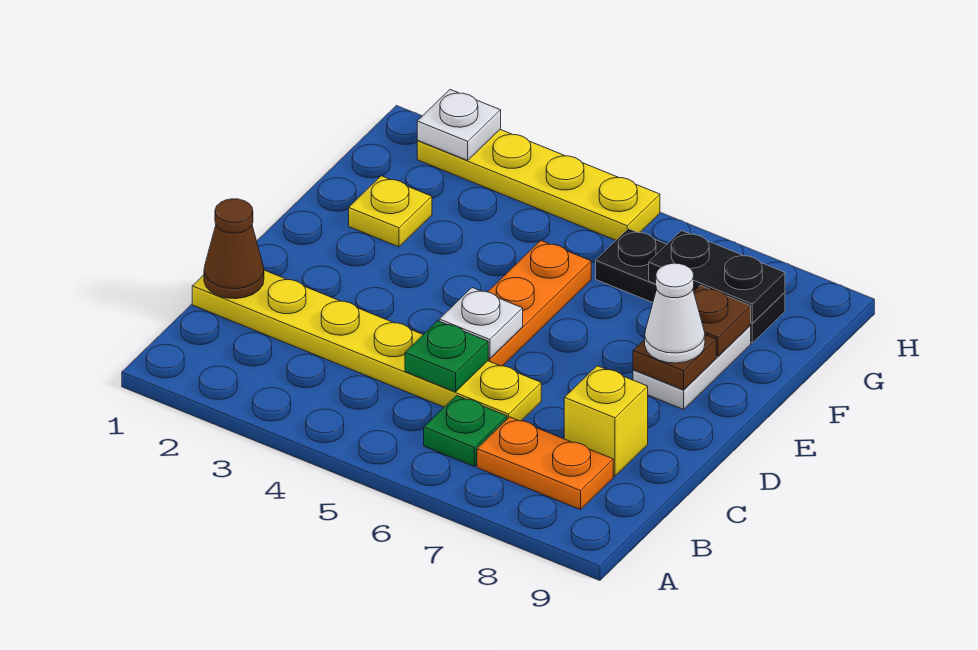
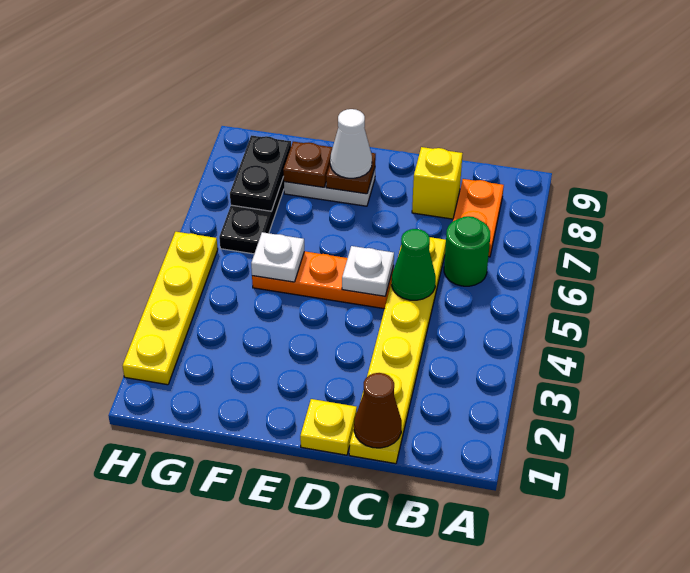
green plate B6 level 1 -> green round brick B6 level 1
green plate C5 level 2 -> green cone C5 level 2
yellow plate F2 level 1 -> yellow plate D1 level 1
white plate H2 level 2 -> white plate F5 level 2

